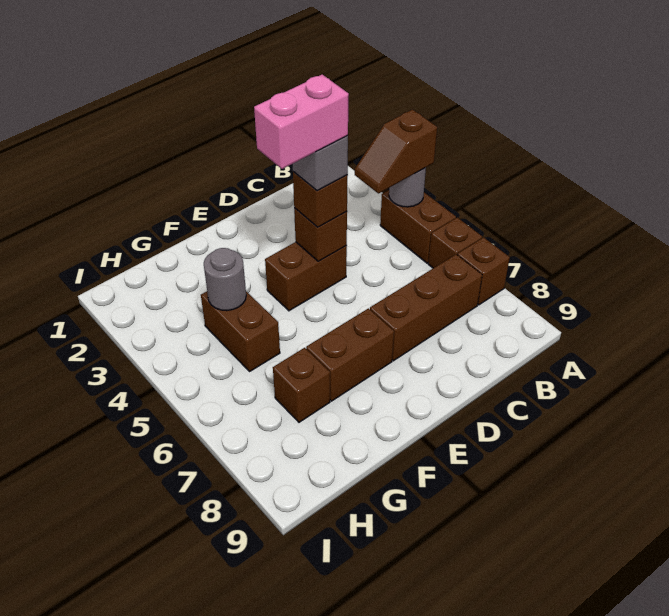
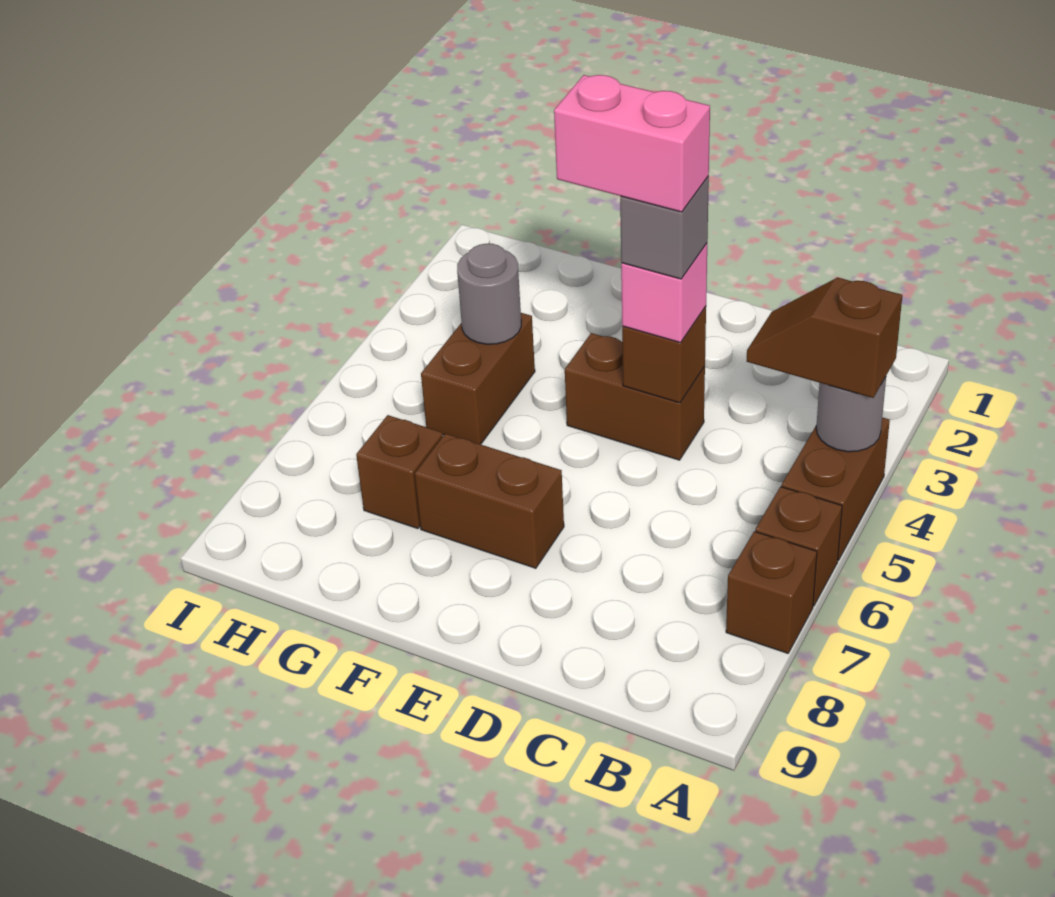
brown brick B7:D7 level 1 -> none
brown brick D4 level 3 -> pink brick D4 level 3

